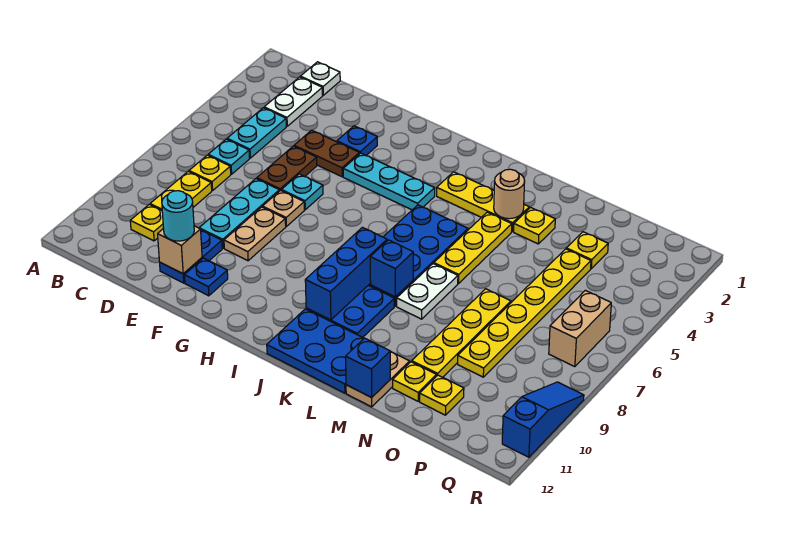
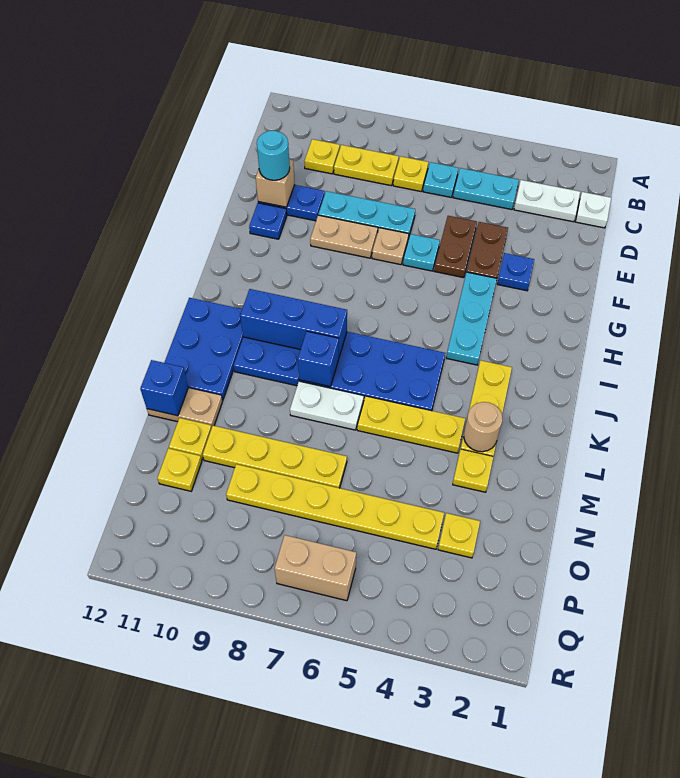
brown plate E5:E6 level 1 -> brown plate E5:F5 level 1
blue slope R9:R11 level 1 top 11 -> none

